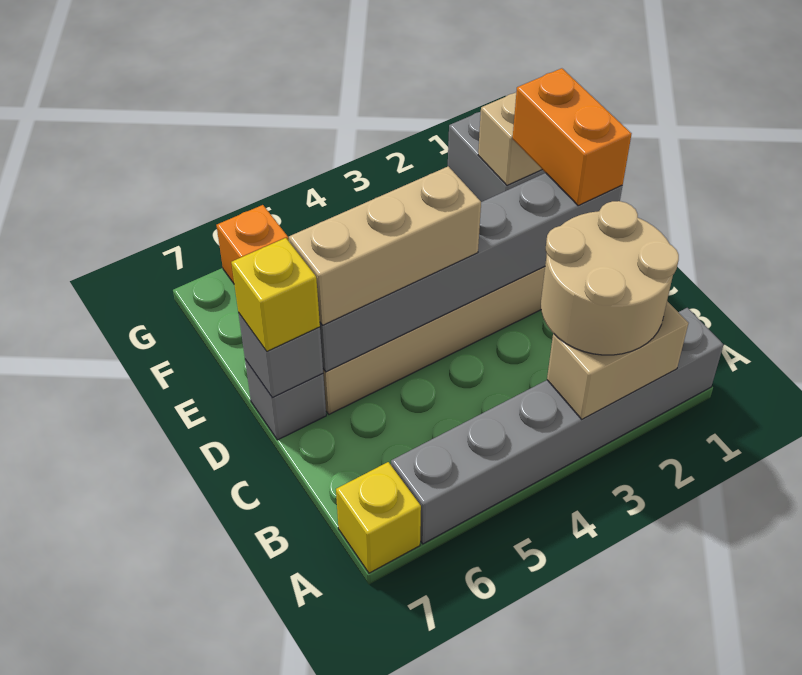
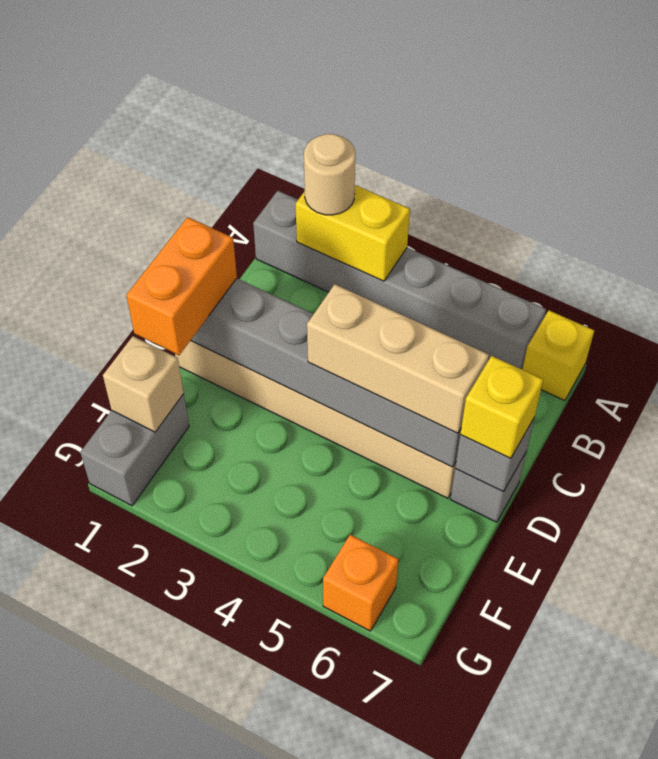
tan brick A2:A3 level 2 -> yellow brick A2:A3 level 2
tan round brick A2:B3 level 3 -> tan round brick A2 level 3

